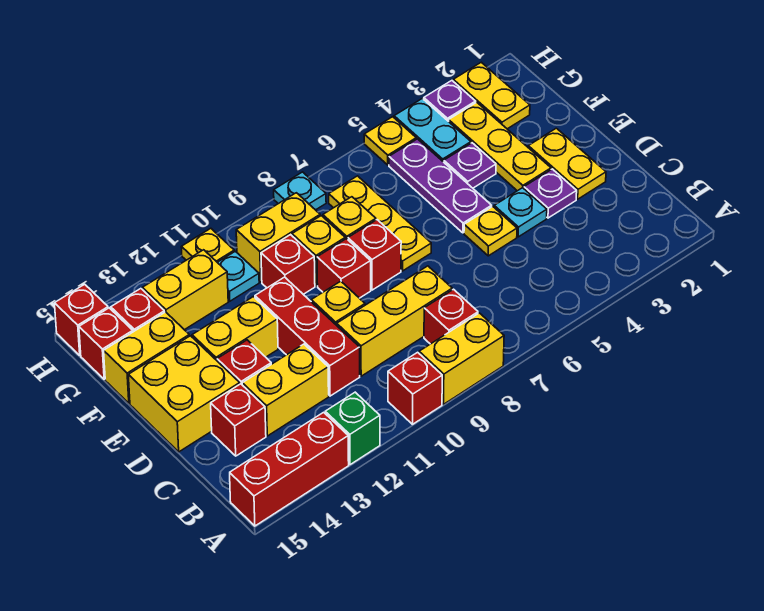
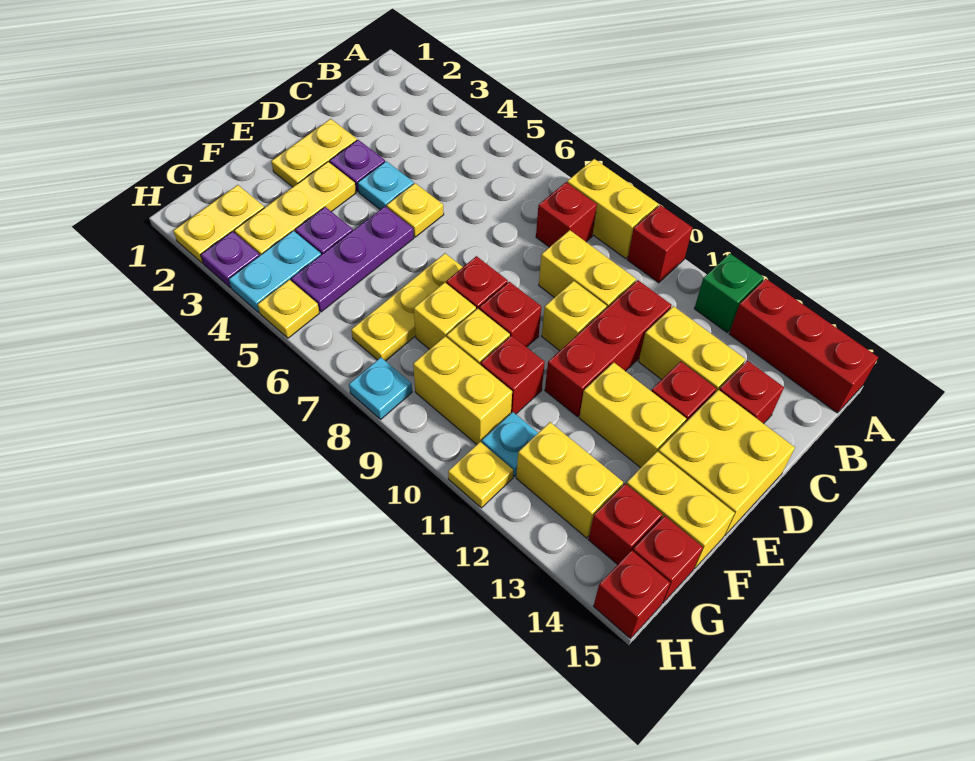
yellow brick C8:C10 level 1 -> yellow brick C9:C10 level 1

